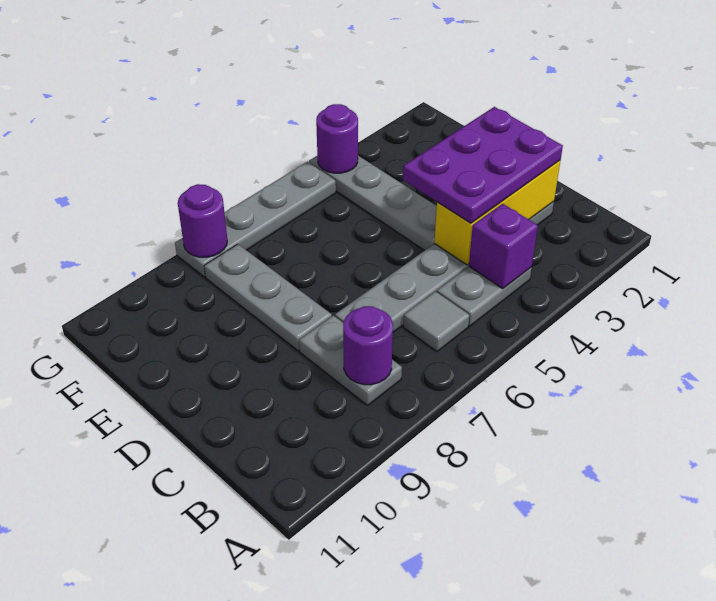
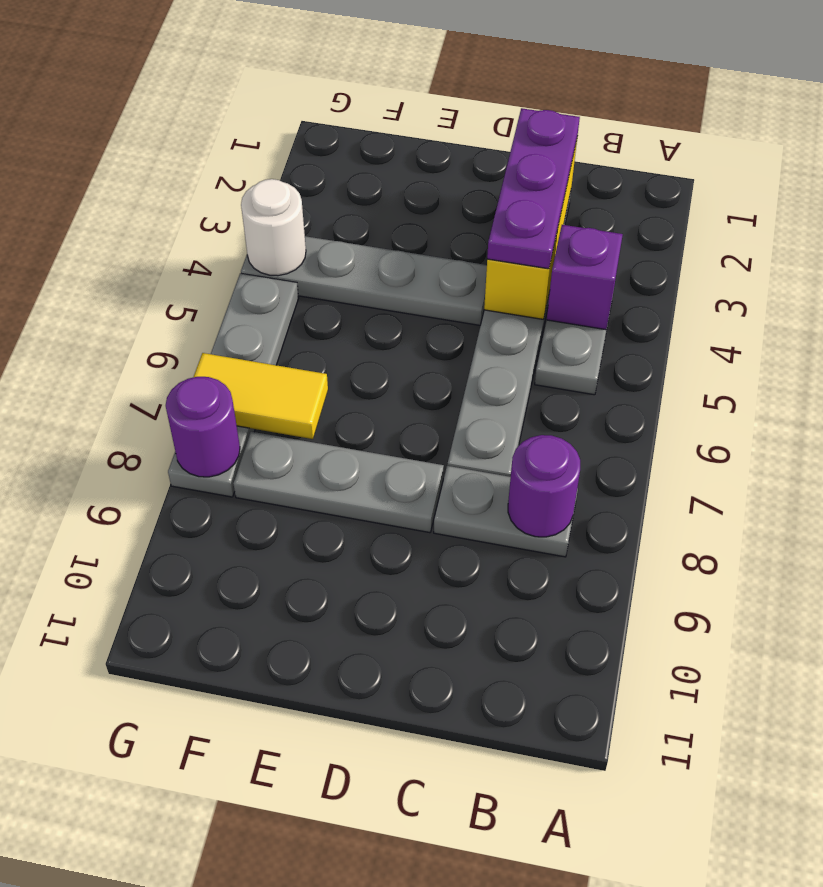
grey tile B6 level 1 -> none
purple plate C2:D4 level 3 -> purple plate C2:C4 level 3
none -> yellow tile F7:G7 level 2
purple round brick G4 level 2 -> white round brick G4 level 2

